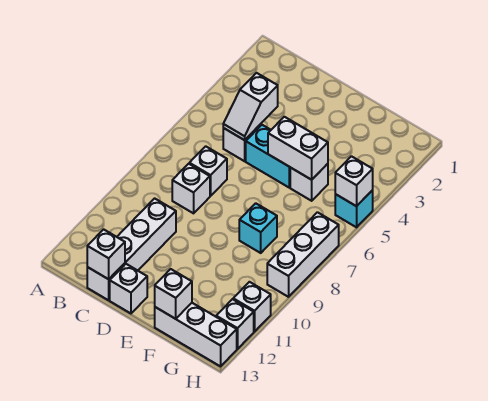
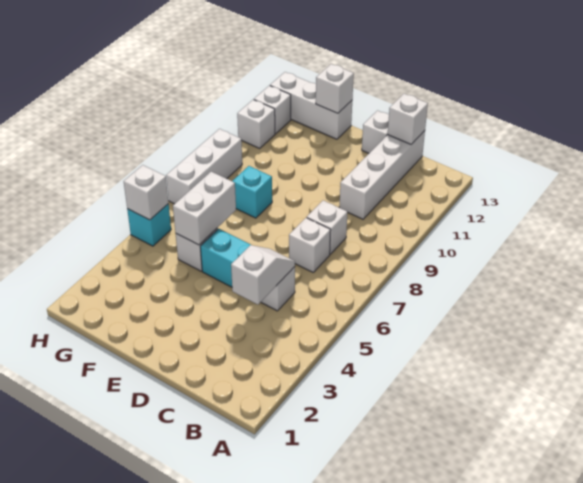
white brick E5:F5 level 2 -> white brick F5:F6 level 2

